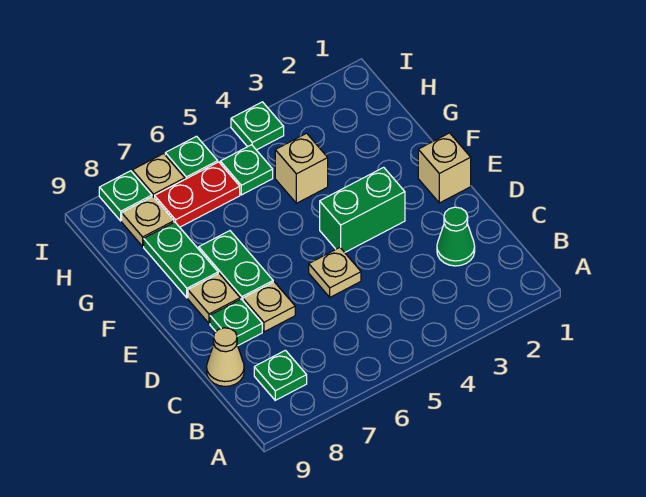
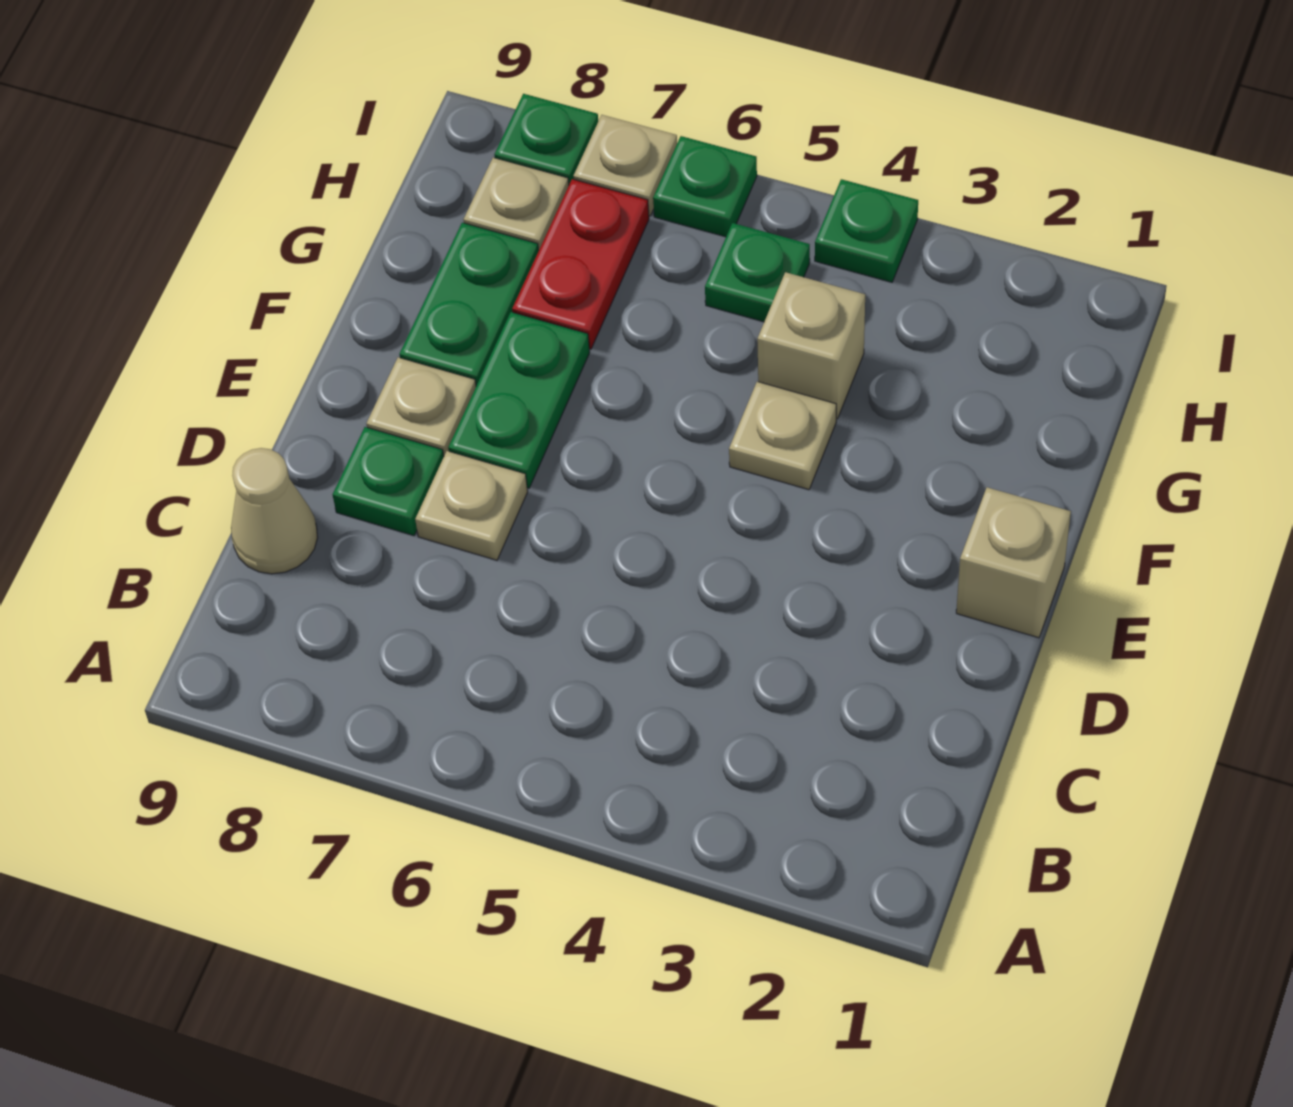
green plate B8 level 1 -> none
green cone C2 level 1 -> none
tan plate D5 level 1 -> tan plate F4 level 1
green brick E3:E4 level 1 -> none
red plate H6:H7 level 1 -> red plate G7:H7 level 1

